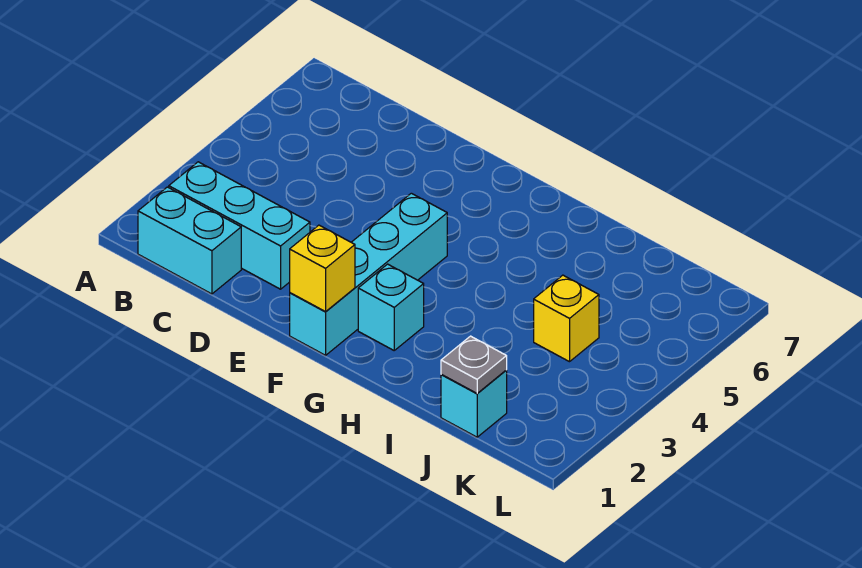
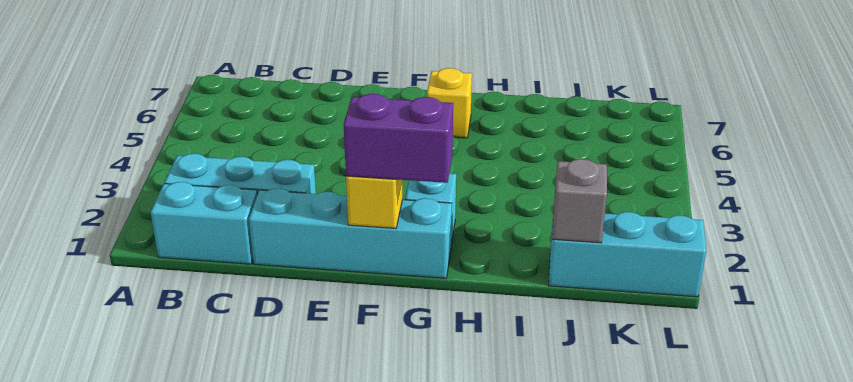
cyan brick F1:F4 level 1 -> cyan brick D1:G1 level 1
none -> purple brick F1:G1 level 3
cyan brick J1 level 1 -> cyan brick J1:L1 level 1
grey plate J1 level 2 -> grey brick J1 level 2
yellow brick J4 level 1 -> yellow brick G6 level 1

